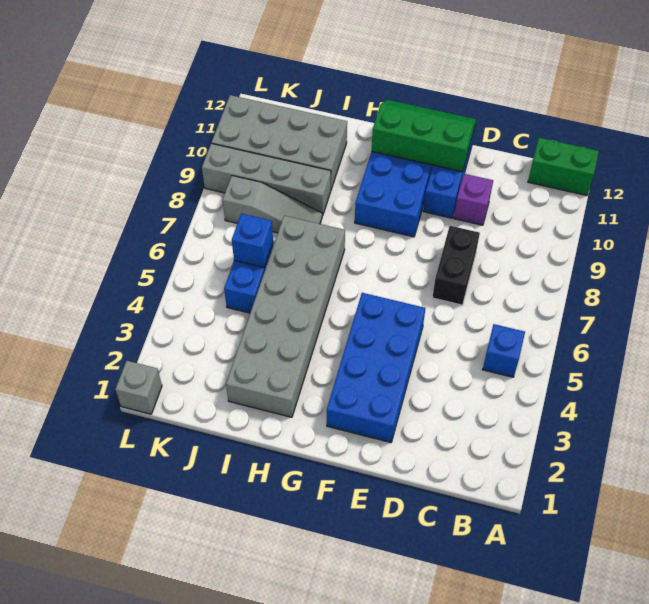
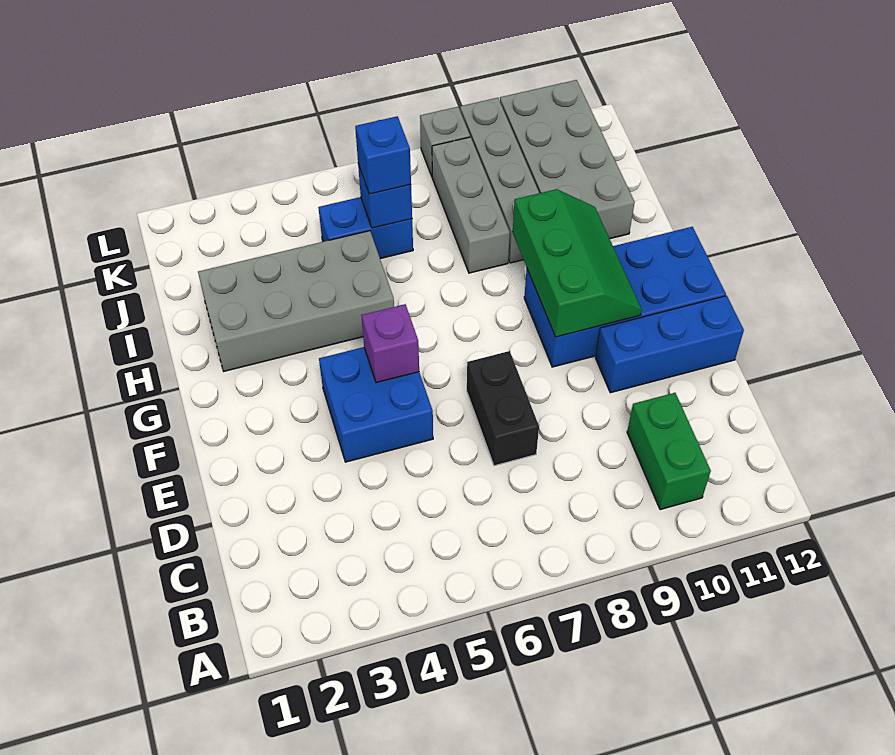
green brick A12:B12 level 1 -> green brick B10:C10 level 1
blue brick B5 level 1 -> blue brick J6 level 3
black brick D7:D8 level 1 -> black brick D7:E7 level 1
purple brick D10 level 1 -> purple brick F5 level 2
blue brick E2:F5 level 1 -> blue brick E4:F5 level 1
green slope E11:G12 level 2 top 11 -> green slope F9:H10 level 2 top 9
grey brick H2:I7 level 1 -> grey brick H2:I5 level 1
grey slope I8:K8 level 1 top K -> grey brick I8:K8 level 1
grey brick L1 level 1 -> grey brick L8 level 1

